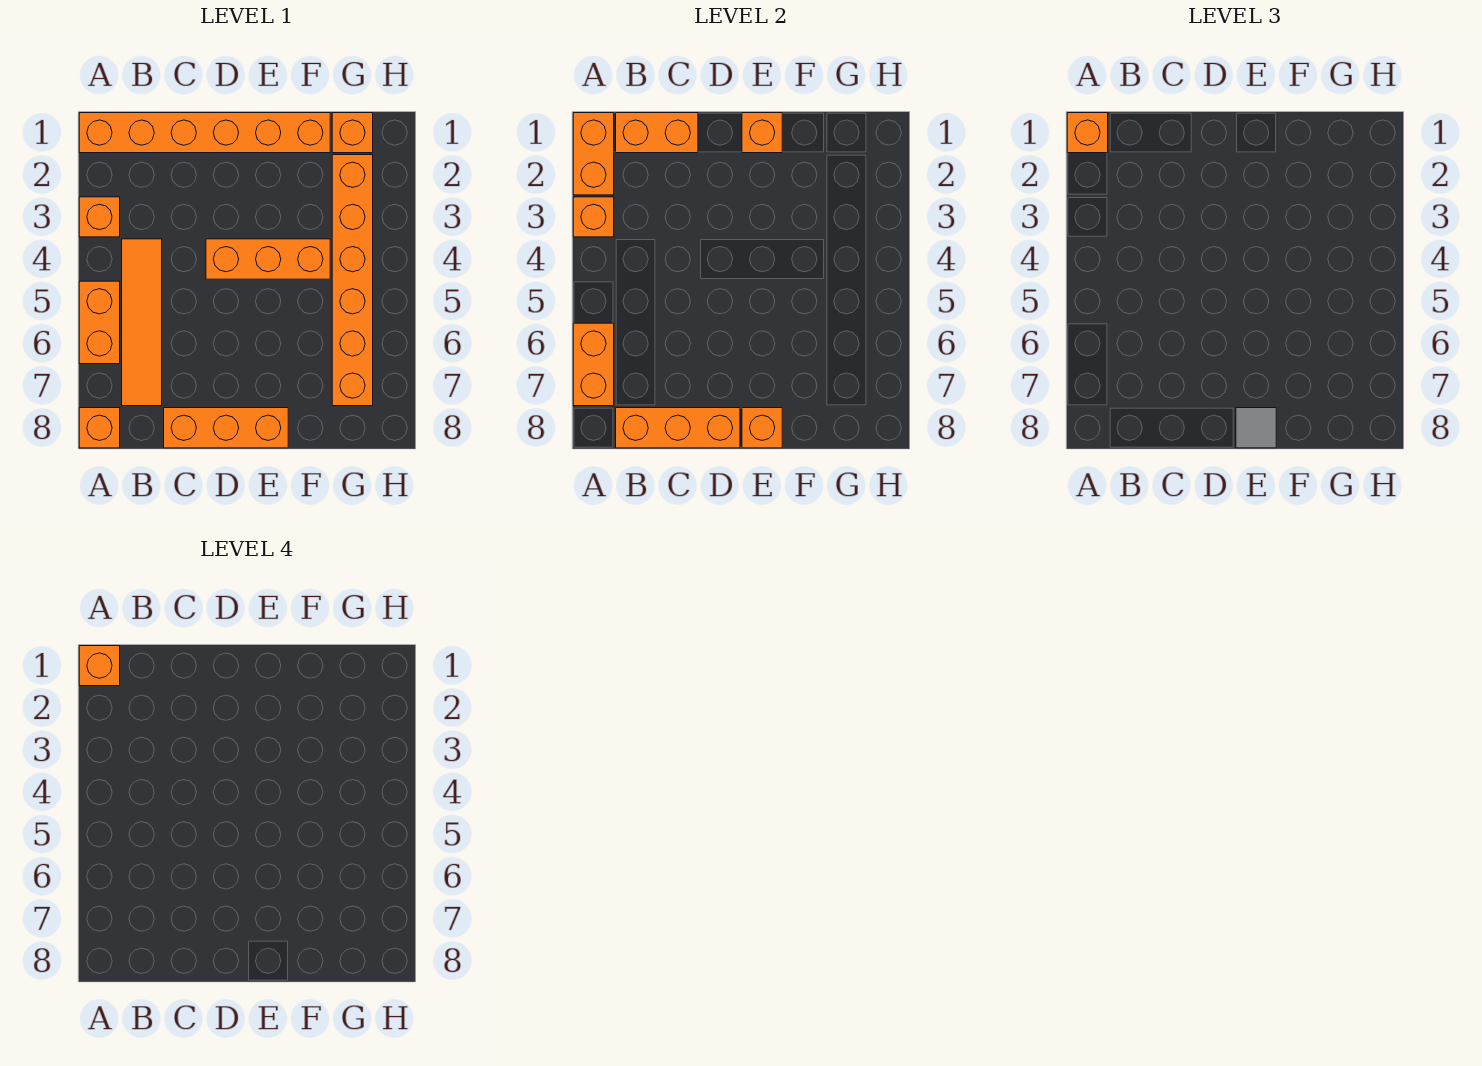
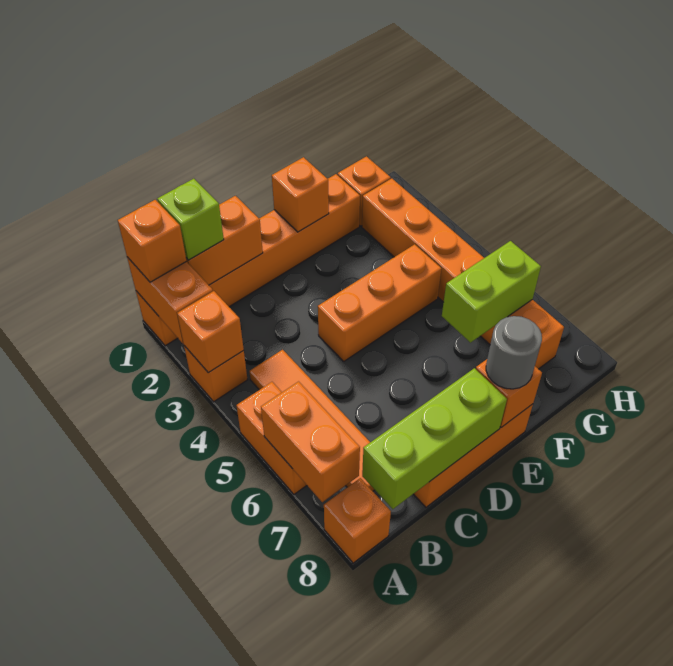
orange brick A1 level 4 -> none
none -> lime brick B1 level 3
orange brick B8:D8 level 2 -> lime brick B8:D8 level 2
grey tile E8 level 3 -> grey round brick E8 level 3
none -> lime brick F6:G6 level 2

